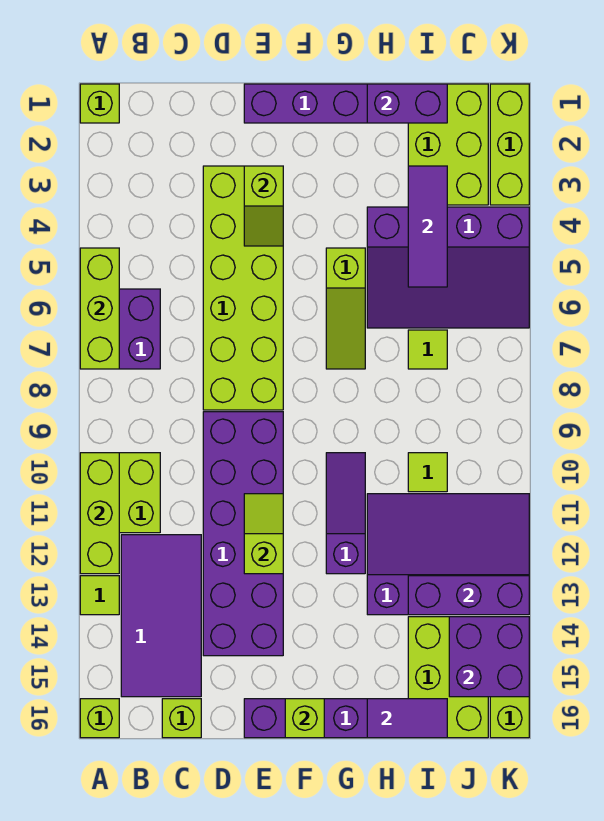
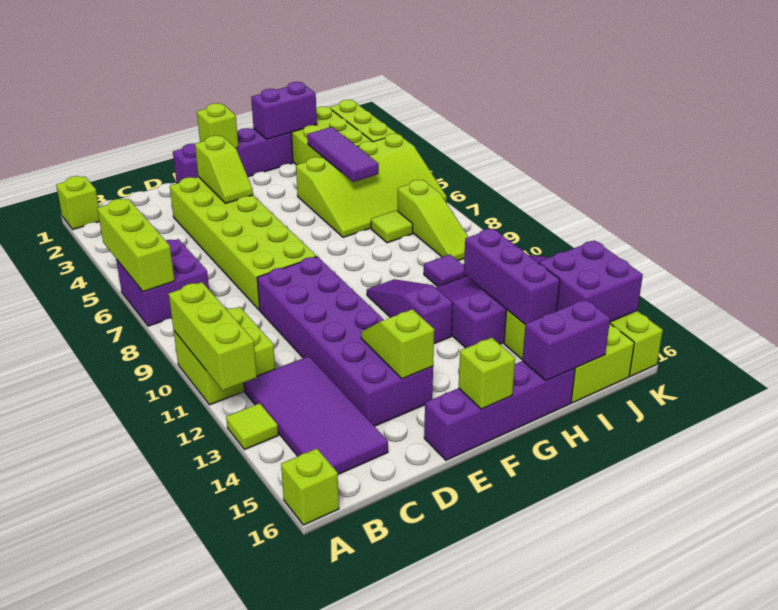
lime brick C16 level 1 -> lime brick F1 level 2
lime slope E11:E12 level 2 top 12 -> lime slope E13:E14 level 2 top 14
lime slope G5:G7 level 1 top 5 -> lime slope J7:J9 level 1 top 7
purple slope H4:K6 level 1 top 4 -> lime slope H4:K6 level 1 top 4
purple tile H16:I16 level 2 -> purple brick H16:I16 level 2
lime tile I10 level 1 -> purple tile I10 level 1
purple brick I13:K13 level 2 -> purple brick I12:I14 level 2

